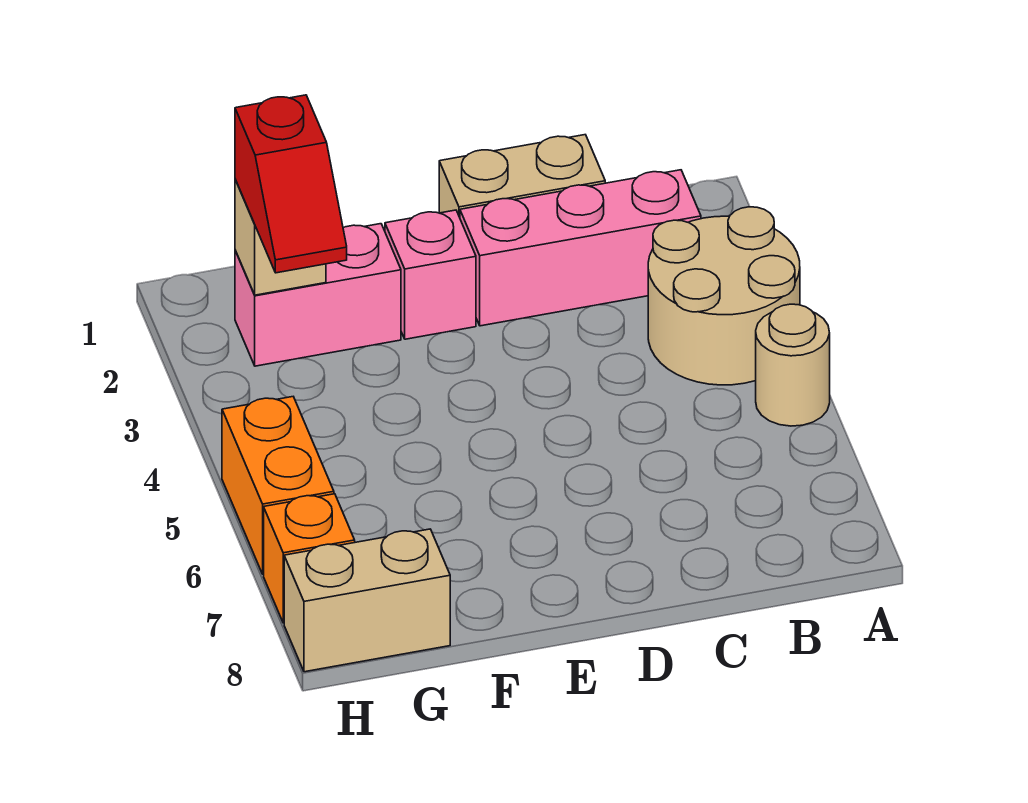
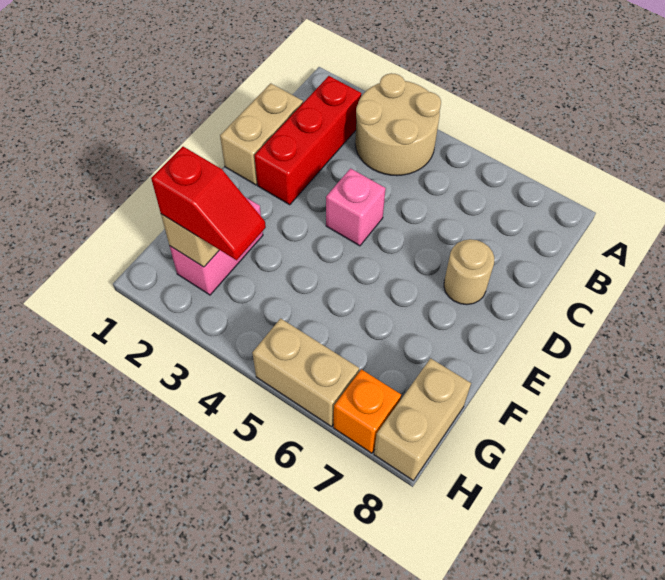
tan round brick A5 level 1 -> tan round brick D7 level 1
pink brick B2:D2 level 1 -> red brick B2:D2 level 1
pink brick E2 level 1 -> pink brick D4 level 1
orange brick H5:H6 level 1 -> tan brick H5:H6 level 1

